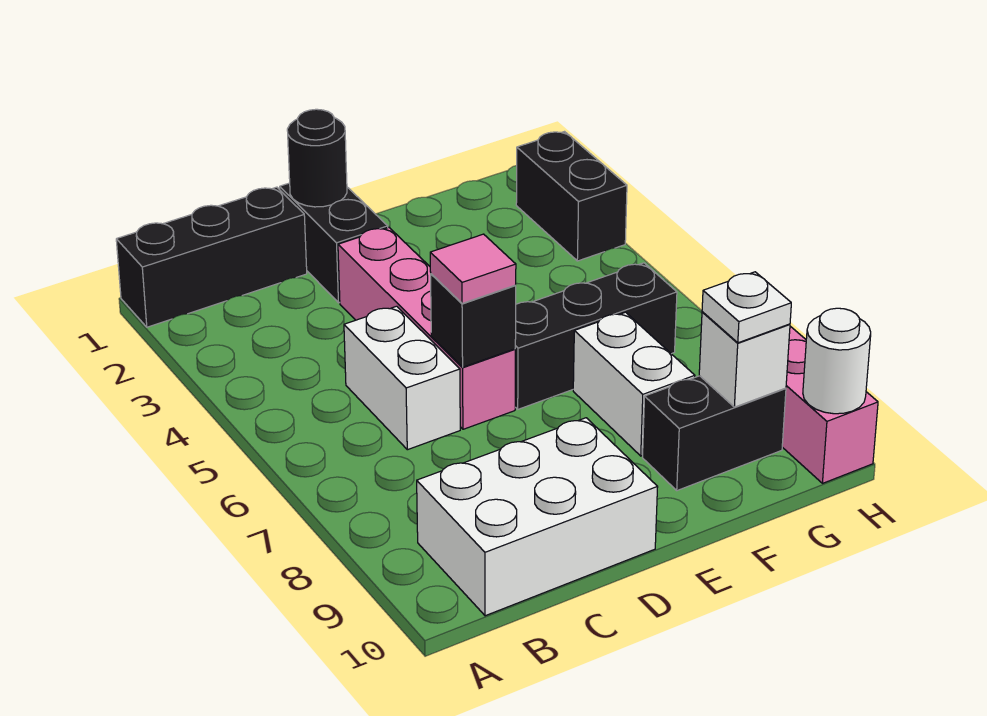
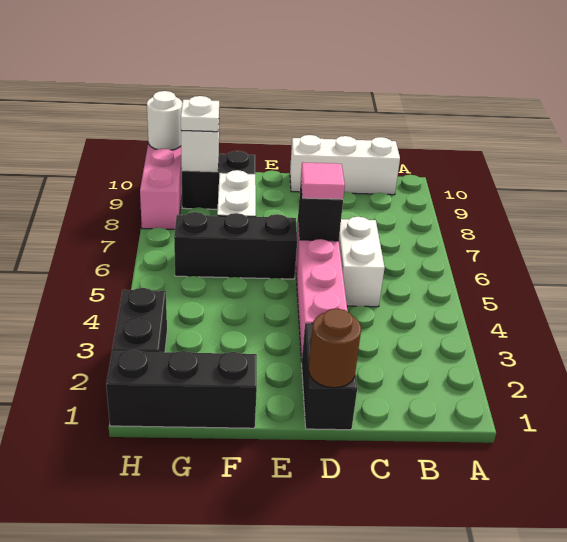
black brick A1:C1 level 1 -> black brick F1:H1 level 1
white brick B9:D10 level 1 -> white brick B10:D10 level 1
black round brick D1 level 2 -> brown round brick D1 level 2

